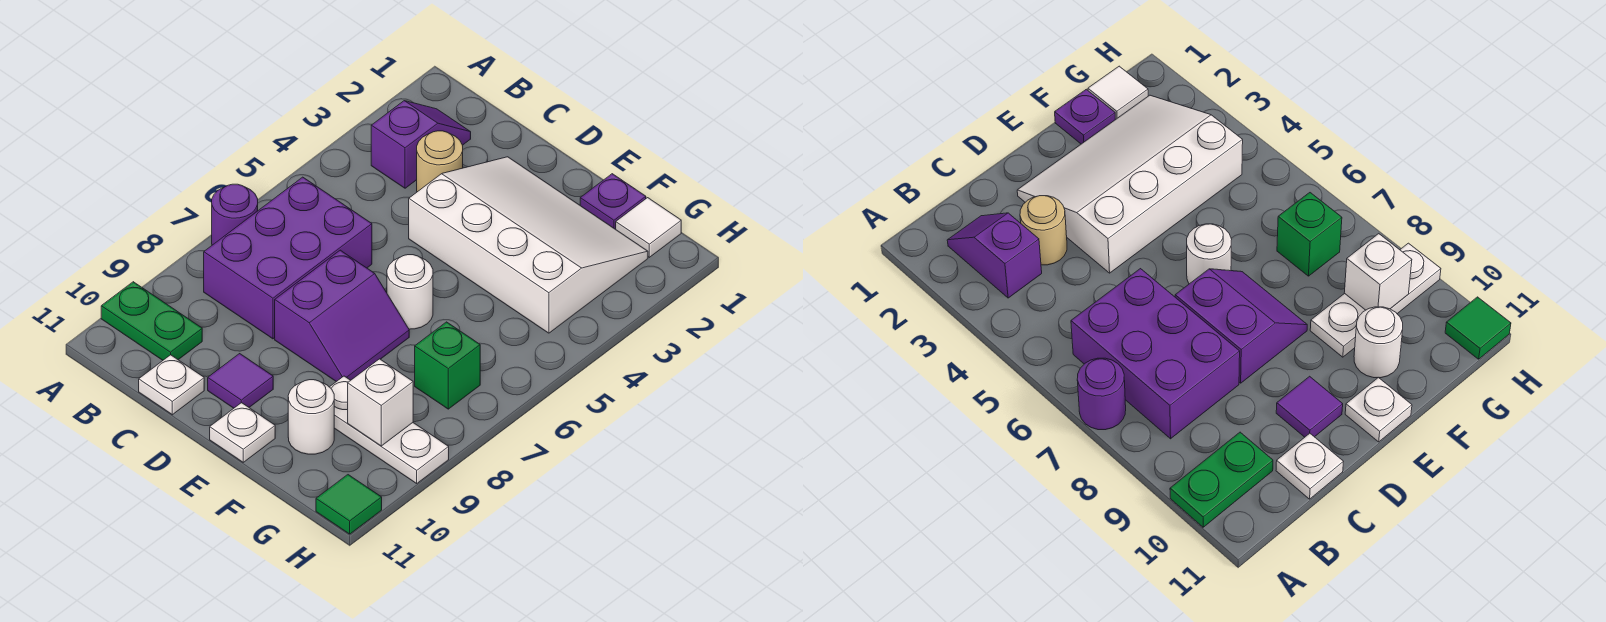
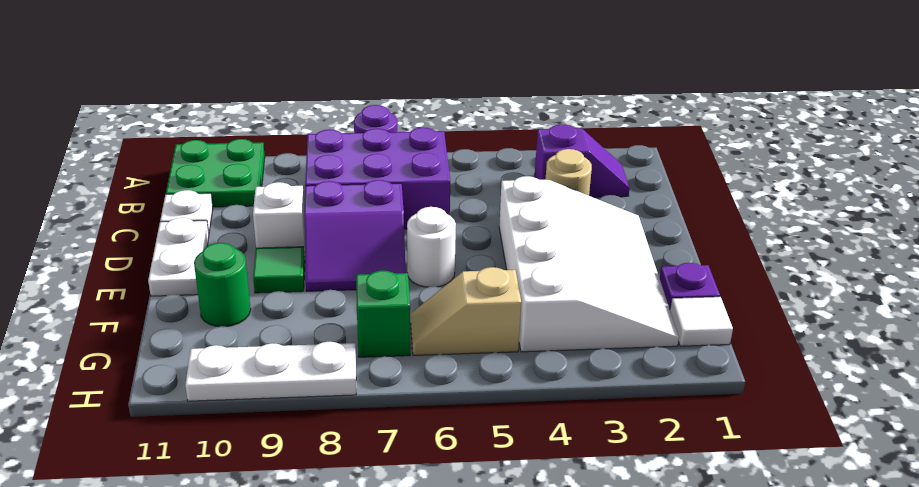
green plate A10:B10 level 1 -> green plate A10:B11 level 1
purple tile D10 level 1 -> none
white plate E11 level 1 -> white plate D11:E11 level 1
white plate F9:H9 level 1 -> white plate H8:H10 level 1
white round brick F10 level 1 -> green round brick F10 level 1
none -> tan slope G5:G6 level 1 top 5
white brick G9 level 2 -> white brick D9 level 1
green tile H11 level 1 -> green tile E9 level 1

